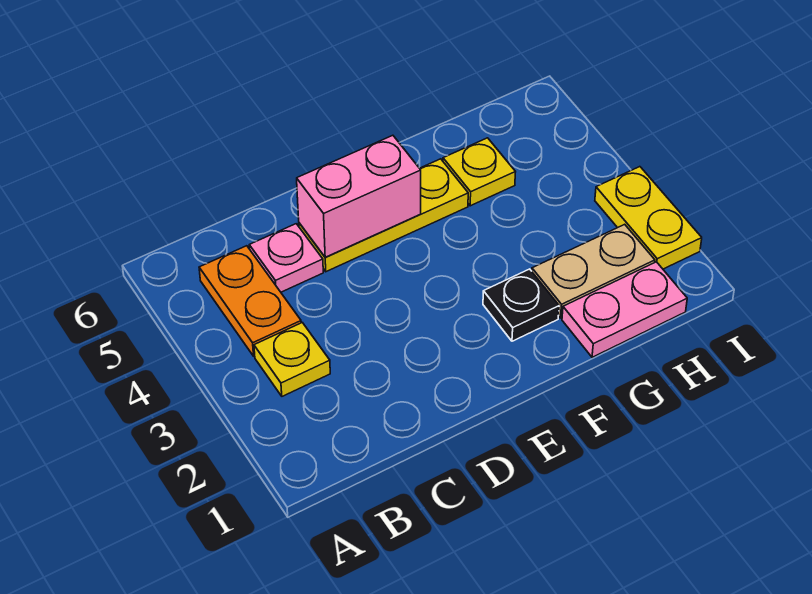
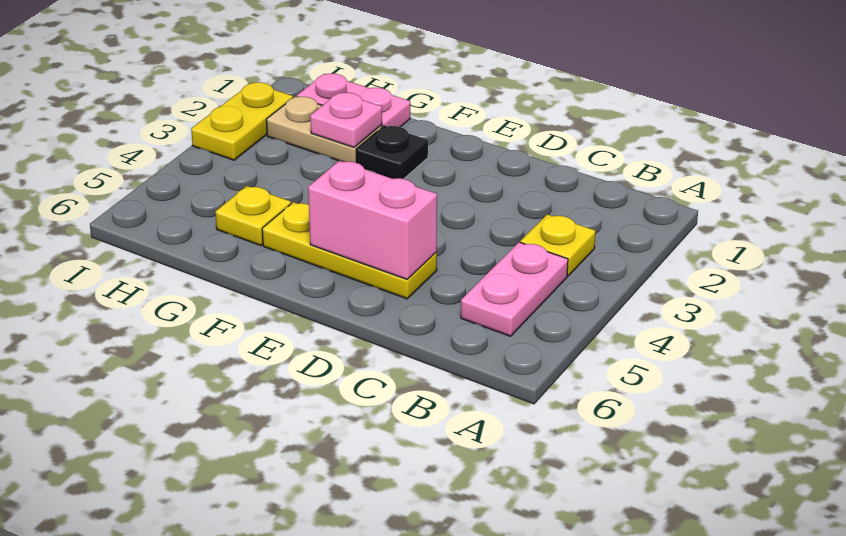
orange plate B4:B5 level 1 -> pink plate B4:B5 level 1
pink plate C5 level 1 -> pink plate G2 level 2

